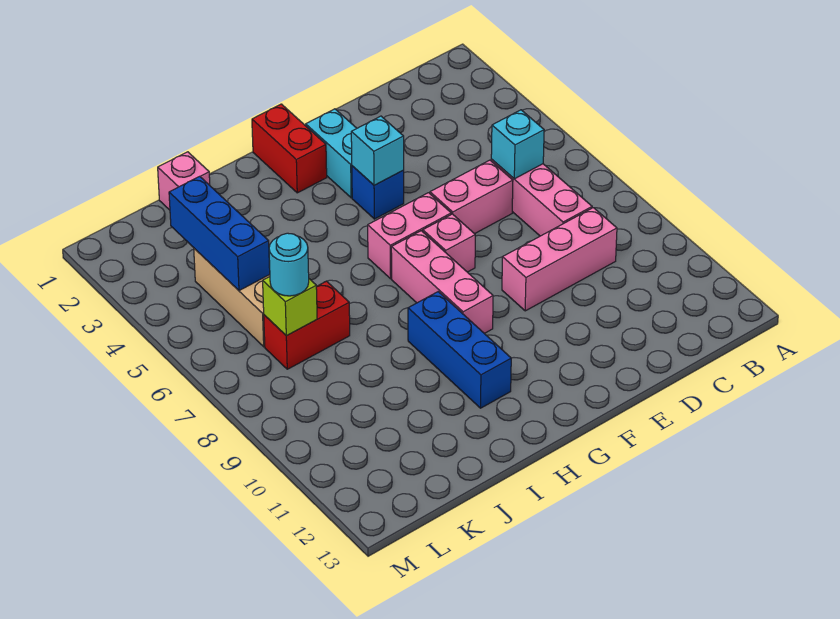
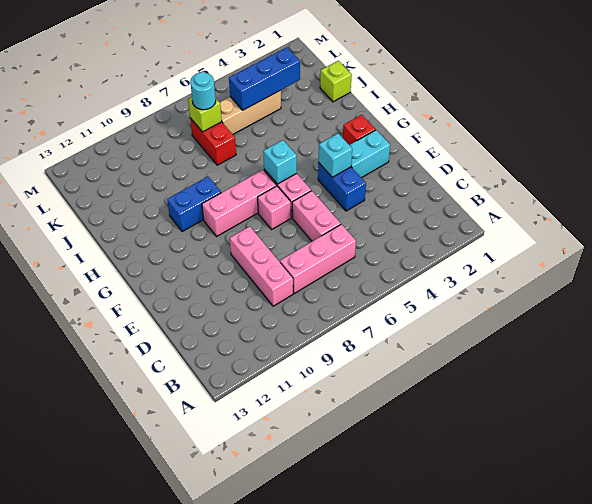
cyan brick C6 level 2 -> cyan brick G6 level 2
blue brick F4 level 1 -> blue brick E4:F4 level 1
red brick G1:G2 level 1 -> red brick G2 level 1
blue brick H9:H11 level 1 -> blue brick H9:H10 level 1
pink brick J1 level 1 -> lime brick J1 level 1

